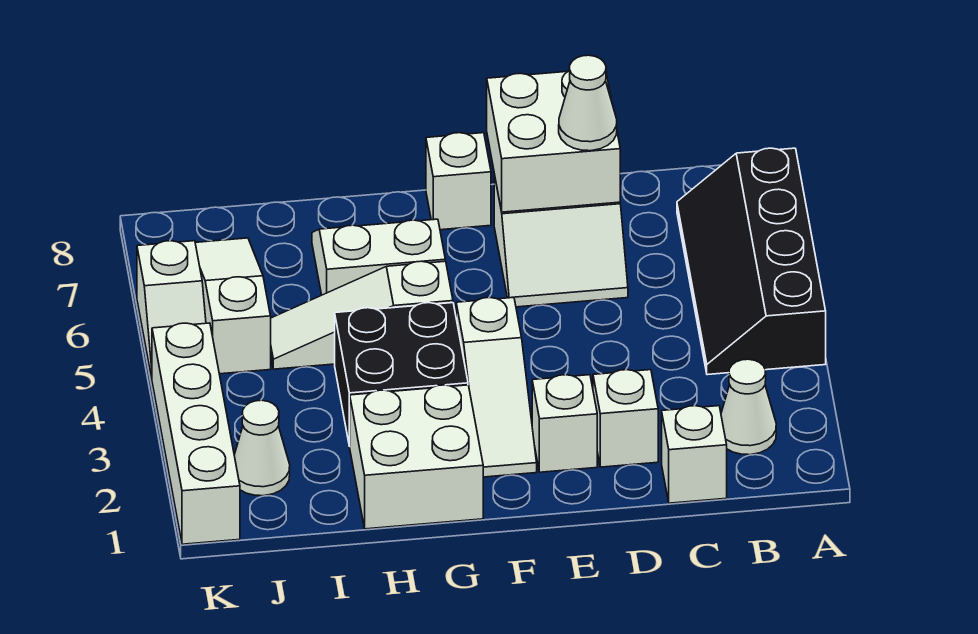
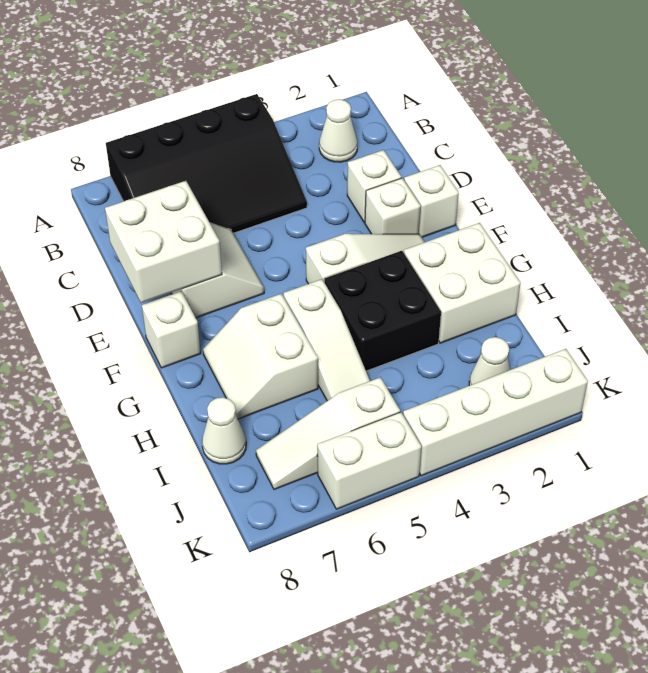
black slope A4:B7 level 1 top A -> black slope A4:C7 level 1 top A
white brick C1 level 1 -> white brick E1 level 1
white cone D7 level 3 -> white cone I8 level 1
white slope K5:K6 level 1 top 6 -> white brick K5:K6 level 1

